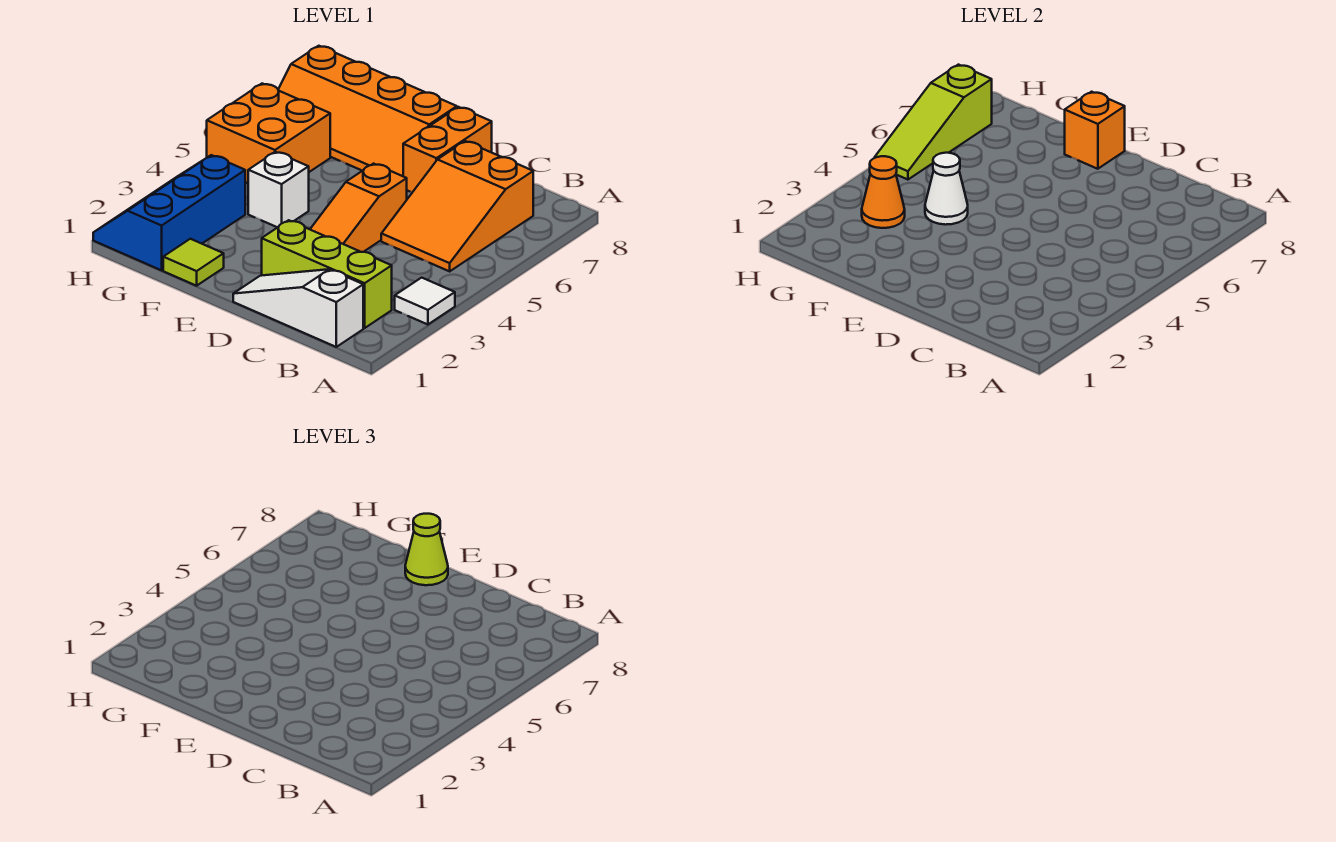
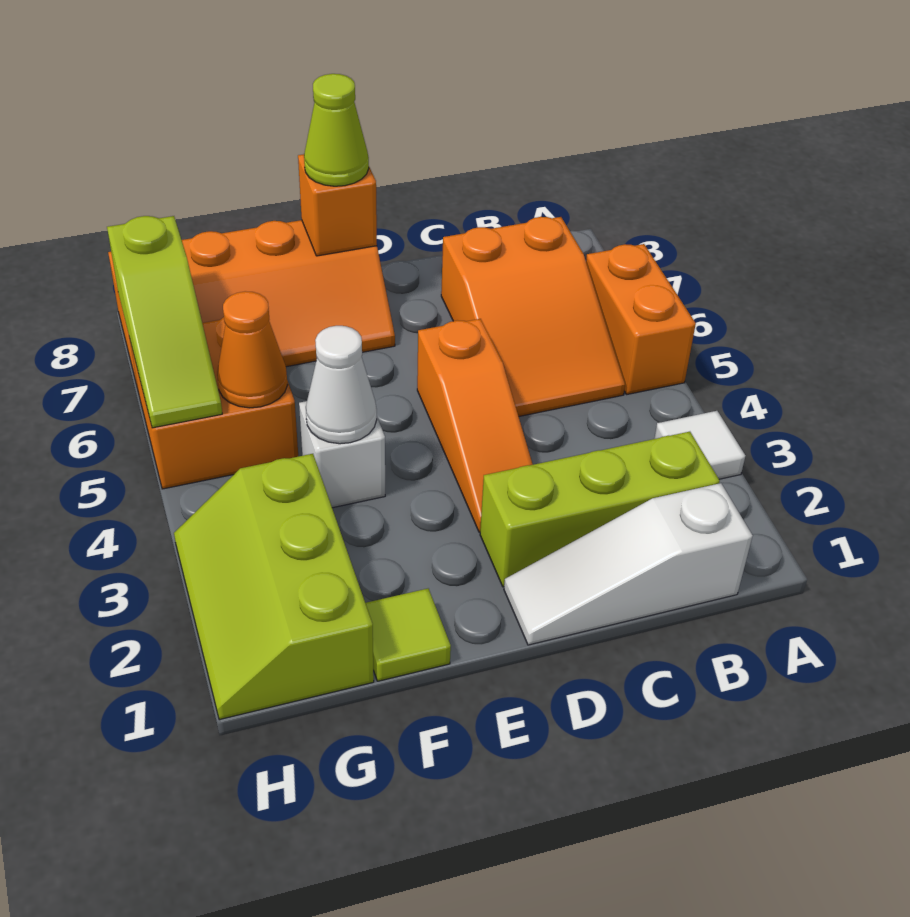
orange brick D7:D8 level 1 -> orange brick A5:A6 level 1
blue slope G1:H3 level 1 top G -> lime slope G1:H3 level 1 top G
orange cone G3 level 2 -> orange cone G5 level 2

